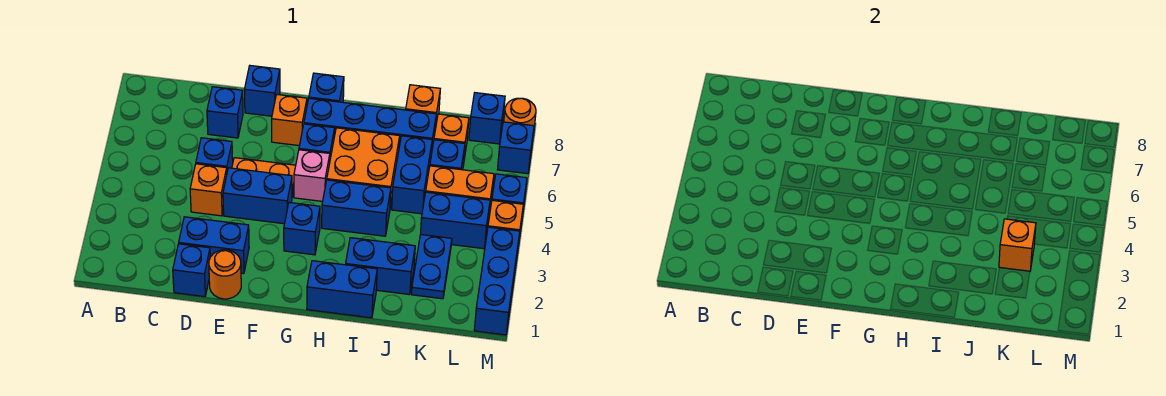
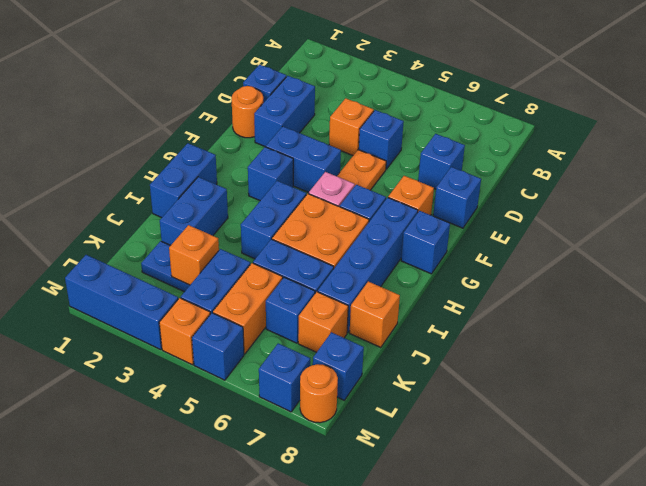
blue brick E4:F4 level 1 -> blue brick F3:F4 level 1

